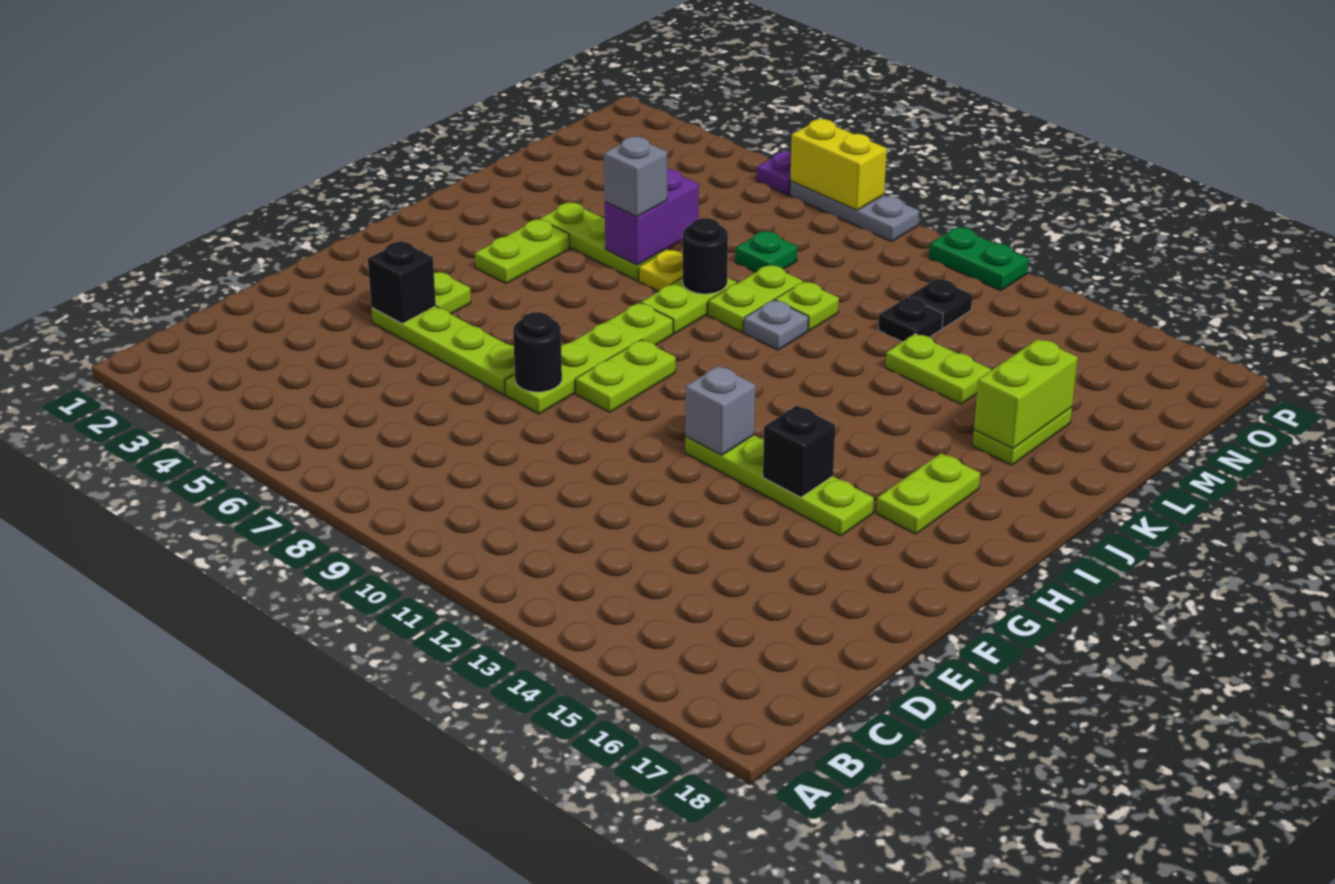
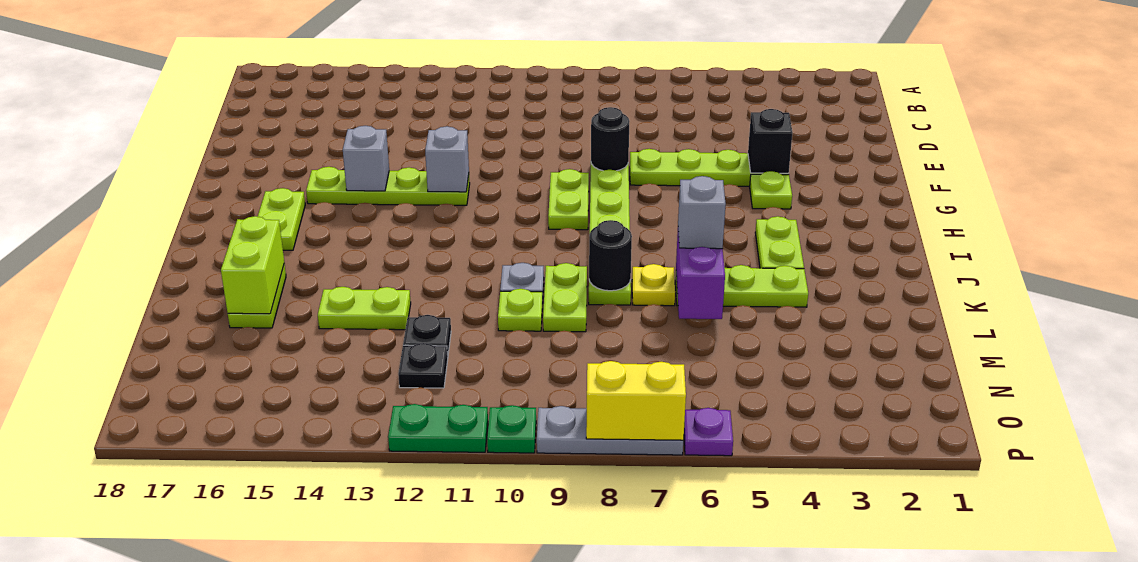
black brick G14 level 2 -> grey brick G14 level 2
green plate M8 level 1 -> green plate P10 level 1

